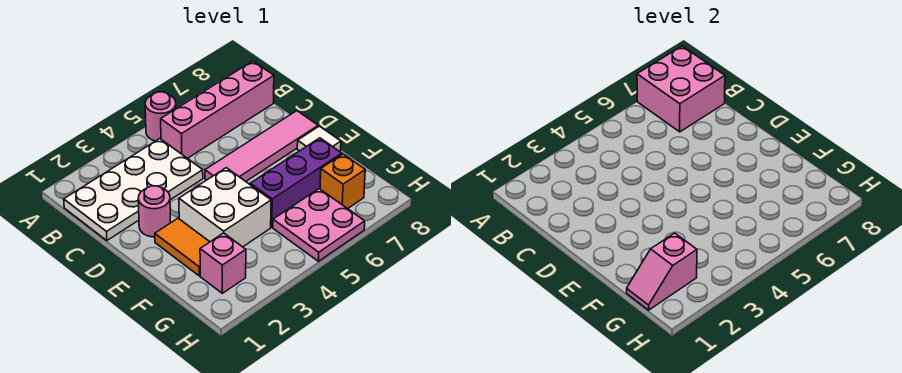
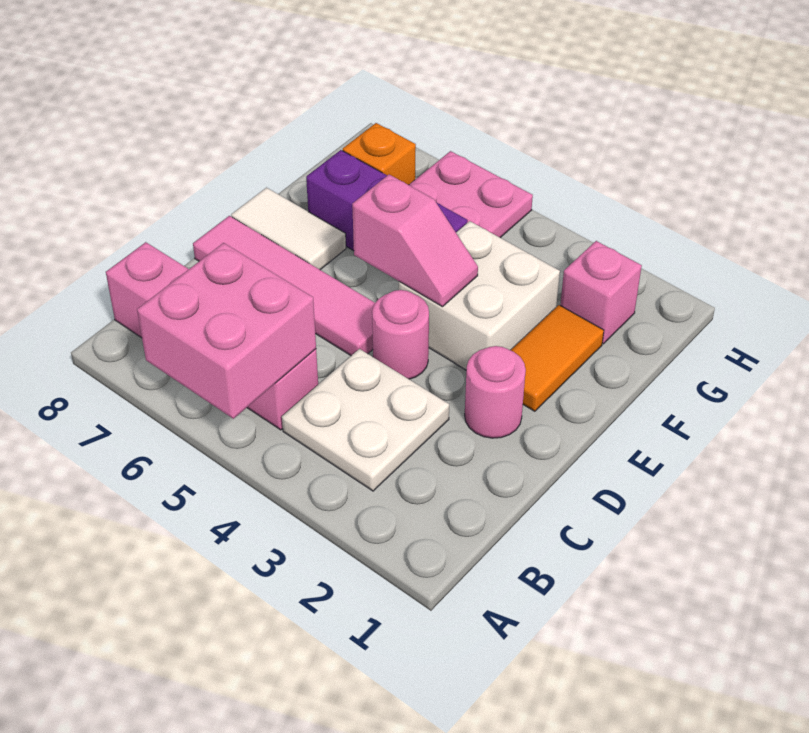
pink round brick A5 level 1 -> pink round brick D4 level 1
pink brick A7:B8 level 2 -> pink brick A5:B6 level 2
white plate B1:C4 level 1 -> white plate B3:C4 level 1
white tile E8 level 1 -> white tile E7:E8 level 1
pink slope G1:G2 level 2 top 2 -> pink slope E4:E5 level 2 top 5

